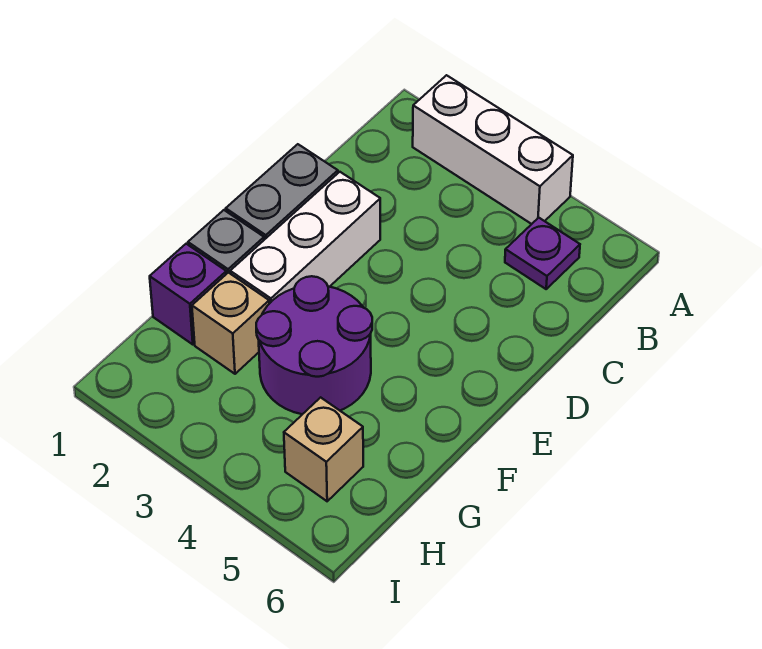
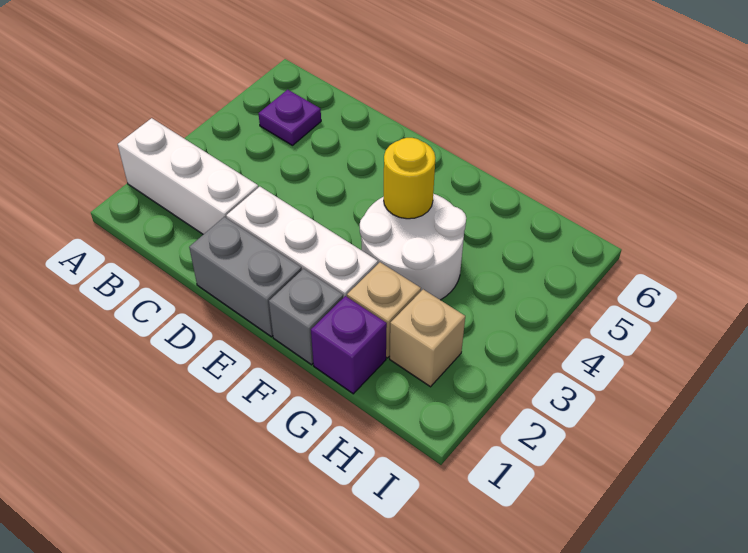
white brick A2:A4 level 1 -> white brick A2:C2 level 1
purple round brick F3:G4 level 1 -> white round brick F3:G4 level 1
none -> yellow round brick F4 level 2
tan brick H5 level 1 -> tan brick H2 level 1

